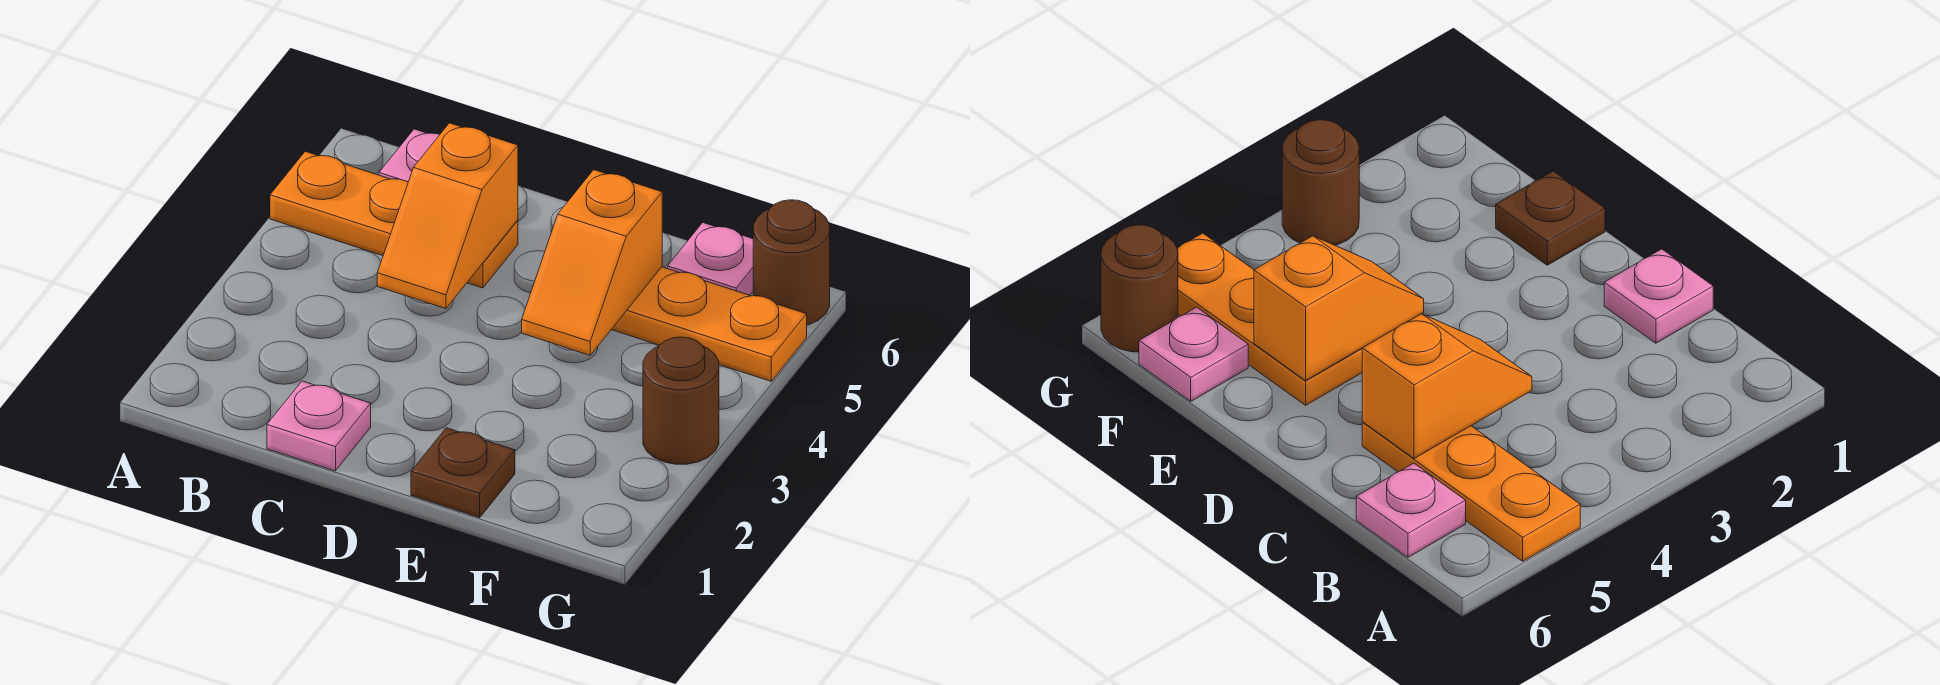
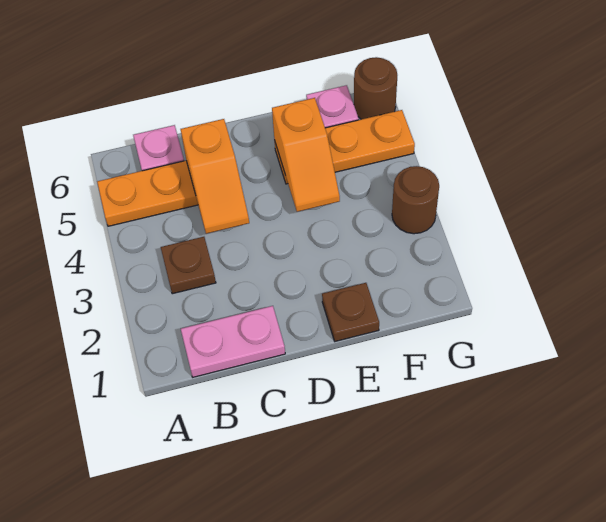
none -> brown plate B3 level 1
pink plate C1 level 1 -> pink plate B1:C1 level 1

